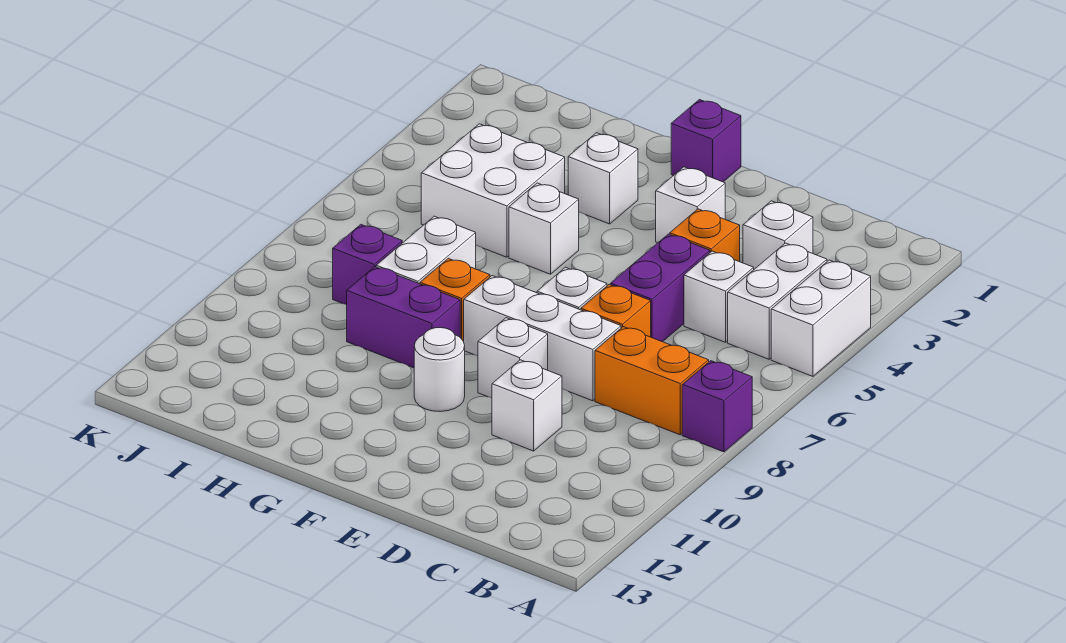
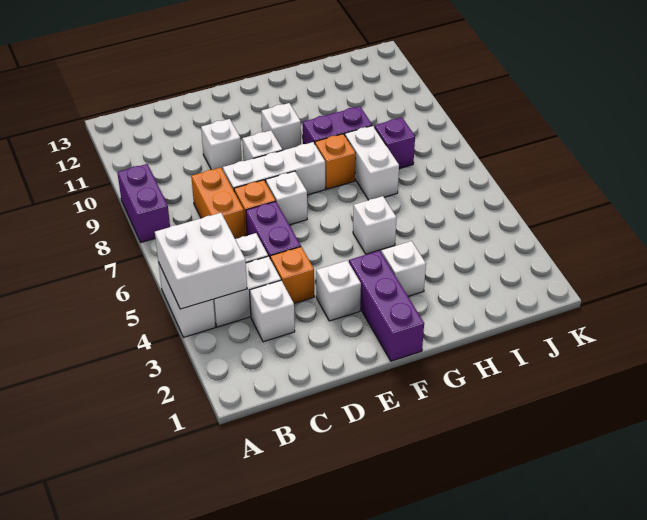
purple brick A8 level 1 -> purple brick A8:A9 level 1
white brick B4:B5 level 1 -> white brick B4:C4 level 1
orange brick B8:C8 level 1 -> orange brick C7:C8 level 1
purple brick F1 level 1 -> purple brick F1:F3 level 1
white round brick F10 level 1 -> white brick F10 level 1
white brick H4:I5 level 1 -> white brick A4:B5 level 2

